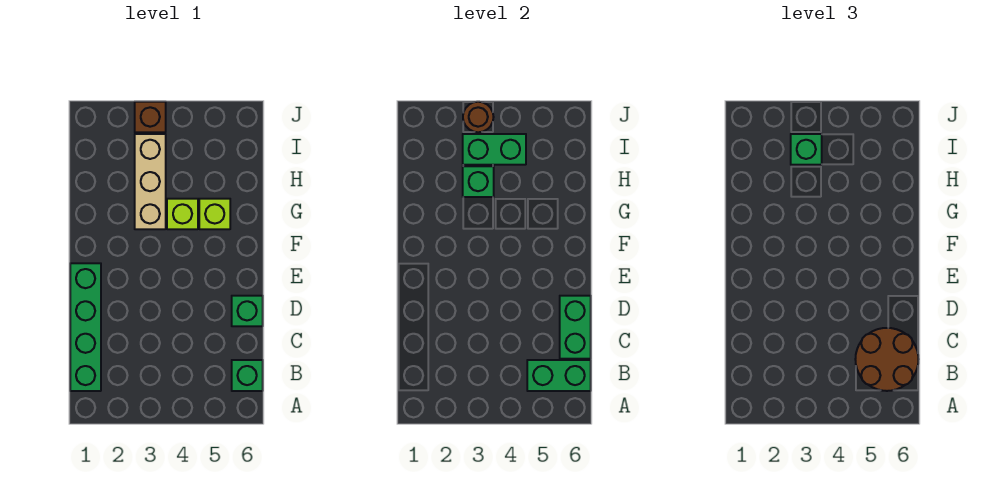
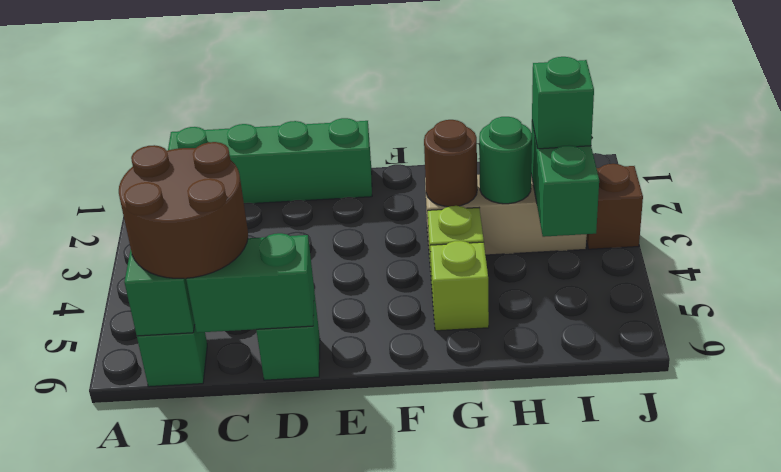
green brick H3 level 2 -> green round brick H3 level 2
brown round brick J3 level 2 -> brown round brick G3 level 2

